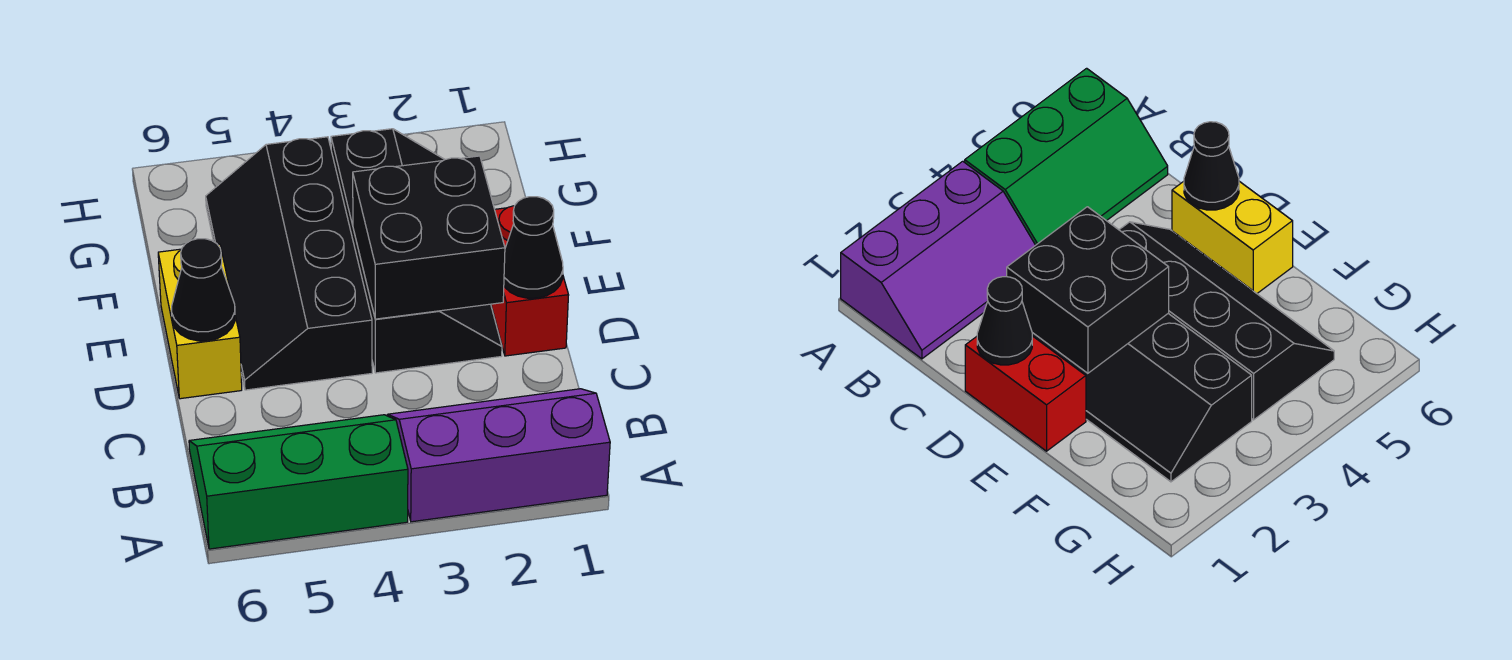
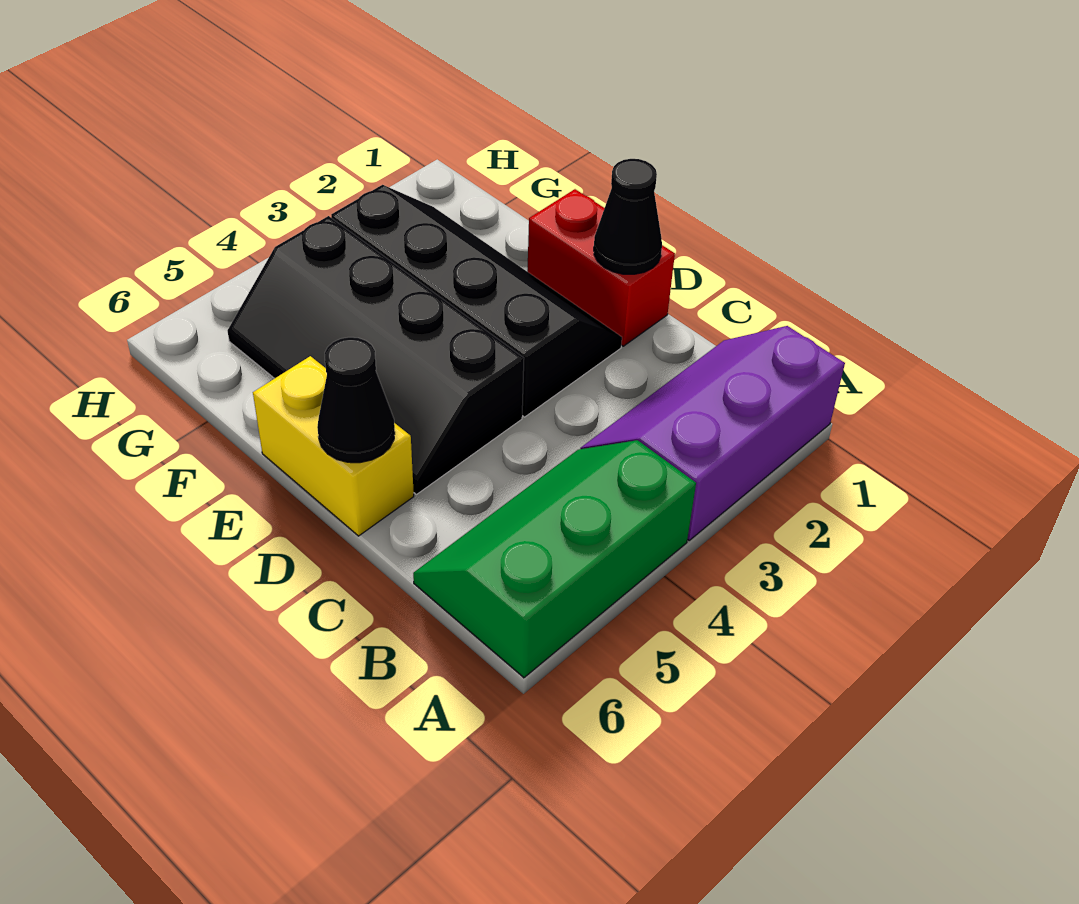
black brick D2:E3 level 2 -> none

